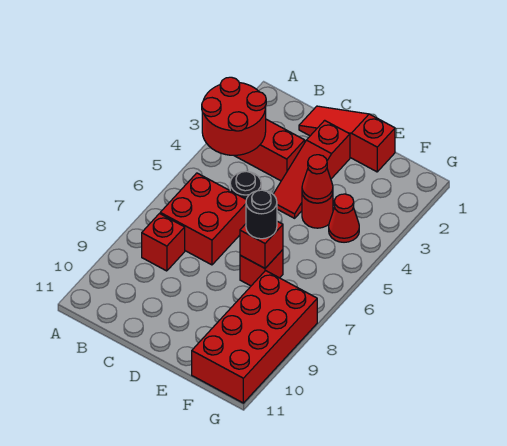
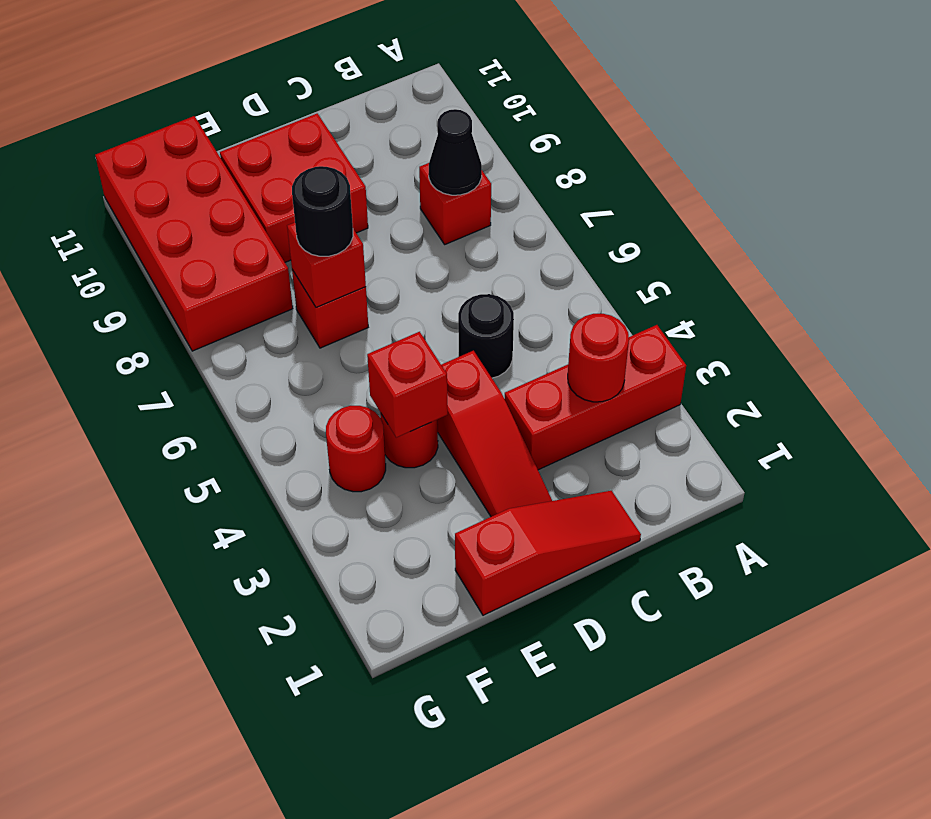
red round brick A3:B4 level 2 -> red round brick B3 level 2
red brick B6:C7 level 1 -> red brick D9:E10 level 1
none -> black cone B8 level 2
red slope D2:D4 level 1 top 2 -> red slope D2:D4 level 1 top 4
red cone E4 level 2 -> red brick E4 level 2
red cone F4 level 1 -> red round brick F4 level 1

